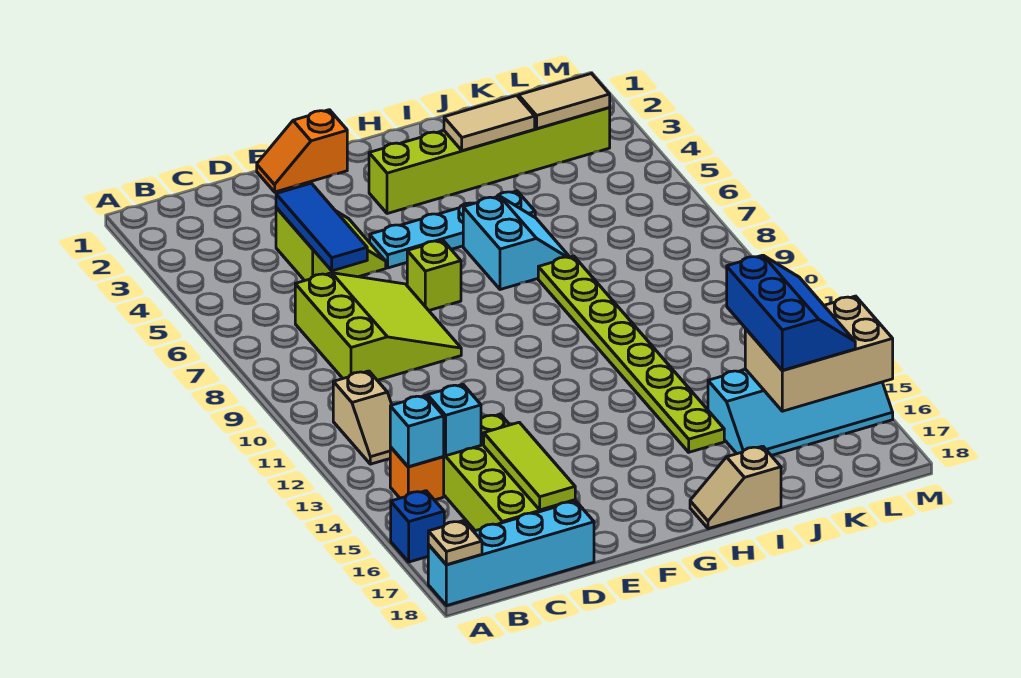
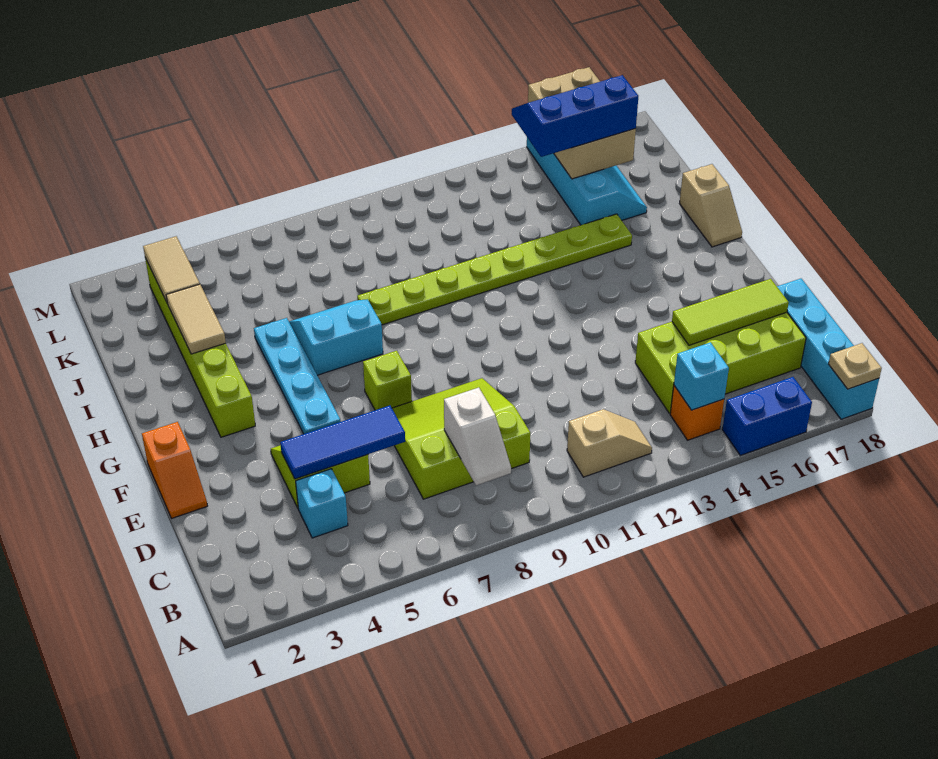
blue brick A16 level 1 -> blue brick A15:A16 level 1
none -> white slope B8:C8 level 2 top C
cyan brick C14 level 2 -> cyan brick C4 level 1

